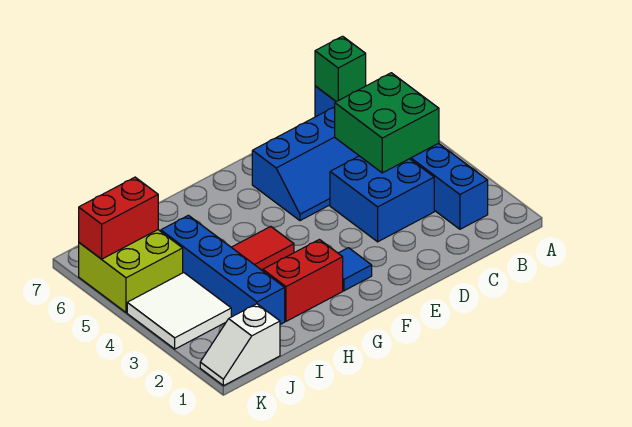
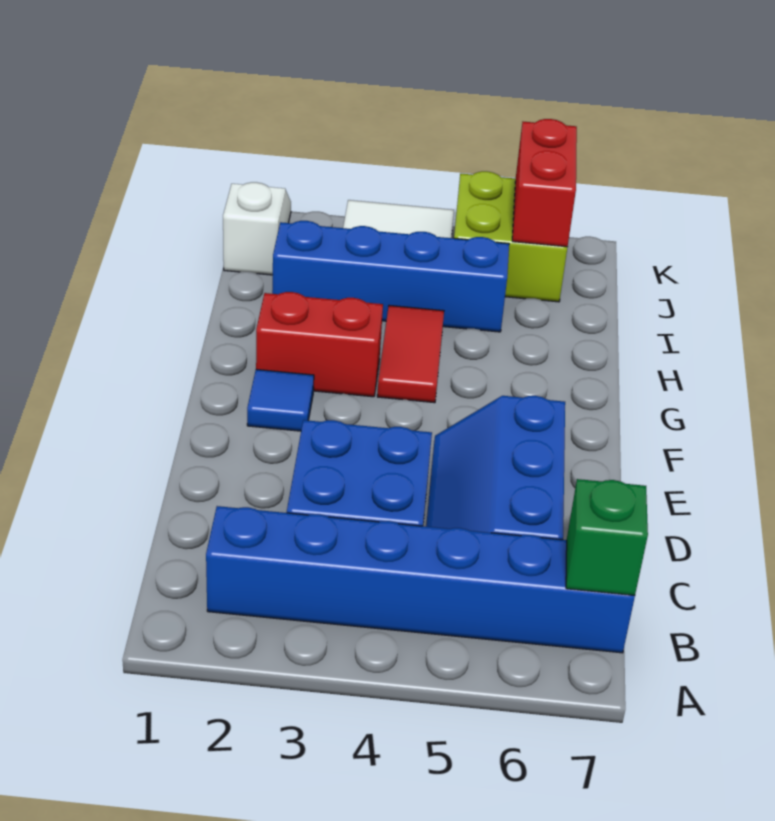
green brick B4:C5 level 2 -> none
red brick G2:H2 level 1 -> red brick G2:G3 level 1

